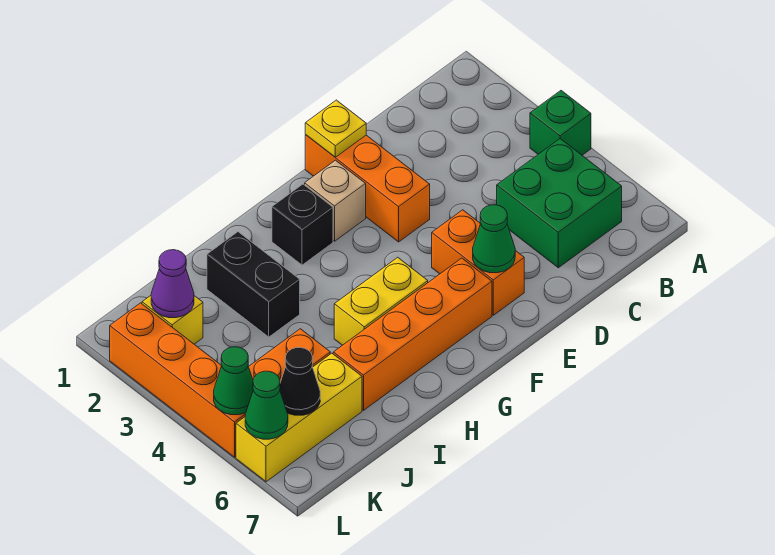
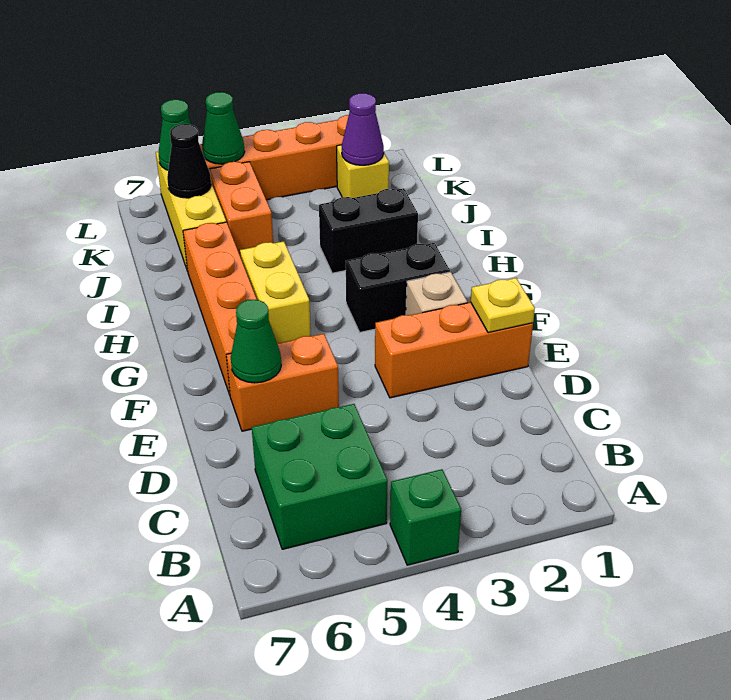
black brick G2 level 1 -> black brick G2:G3 level 1

